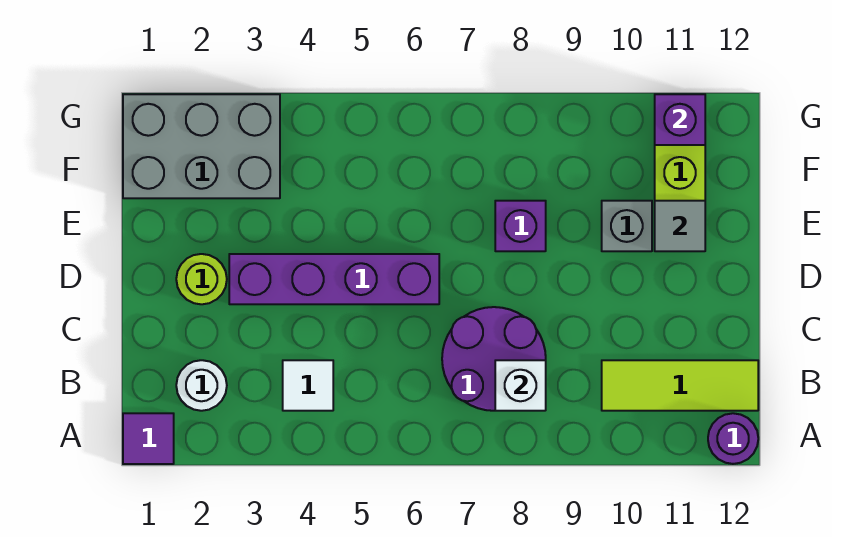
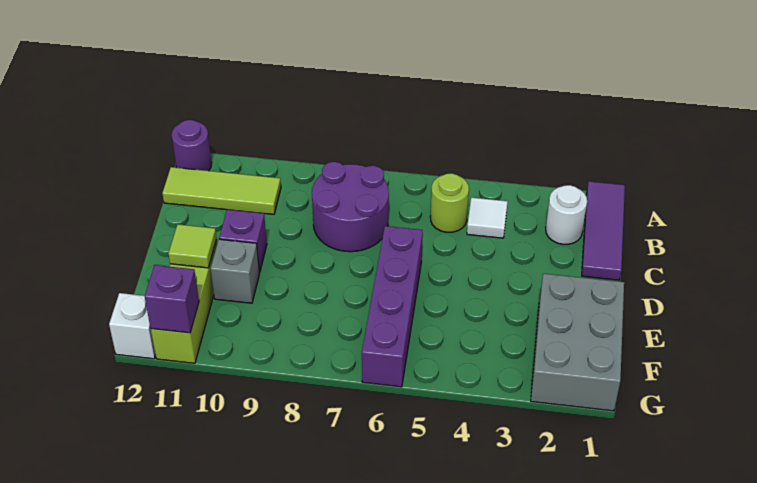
purple tile A1 level 1 -> purple tile A1:C1 level 1
white brick B8 level 2 -> white brick G12 level 1
lime round brick D2 level 1 -> lime round brick B5 level 1
purple brick D3:D6 level 1 -> purple brick D6:G6 level 1
purple brick E8 level 1 -> purple brick D10 level 1
grey tile E11 level 2 -> lime tile E11 level 2
grey brick F1:G3 level 1 -> grey brick E1:G2 level 1

